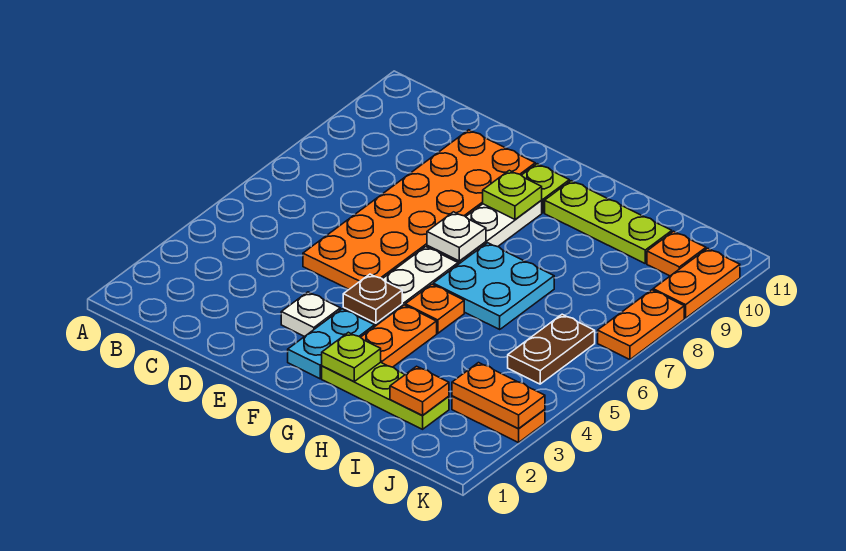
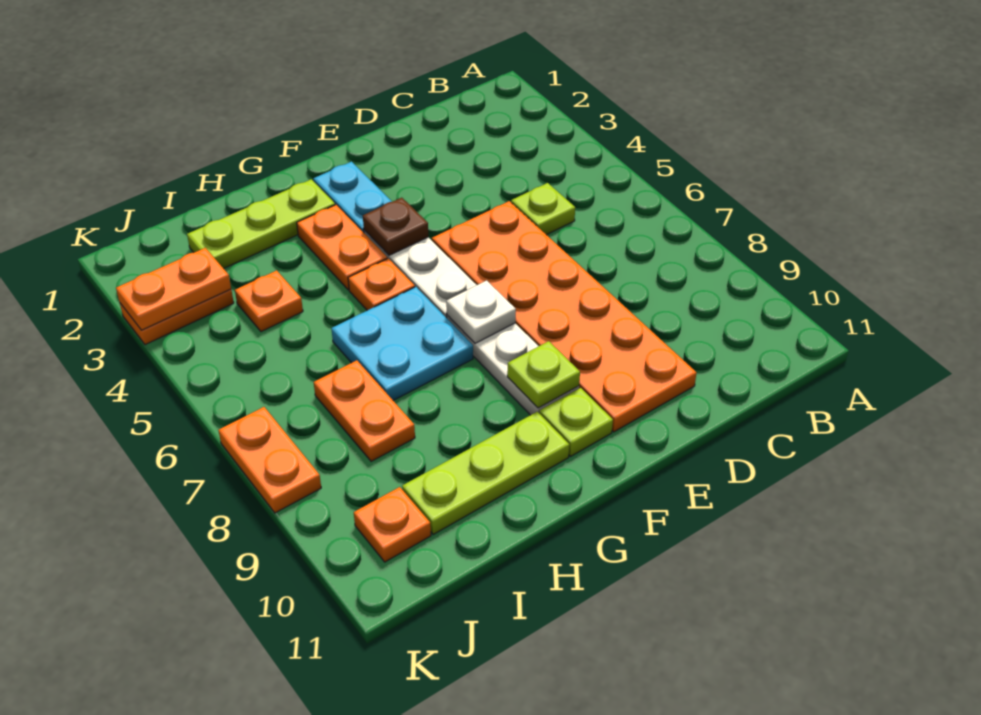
white plate E3 level 1 -> none
lime plate G2 level 2 -> lime plate C5 level 1
orange plate I2 level 2 -> orange plate I4 level 1
brown plate J5:J6 level 1 -> none
orange plate K9:K10 level 1 -> orange plate I7:I8 level 1

